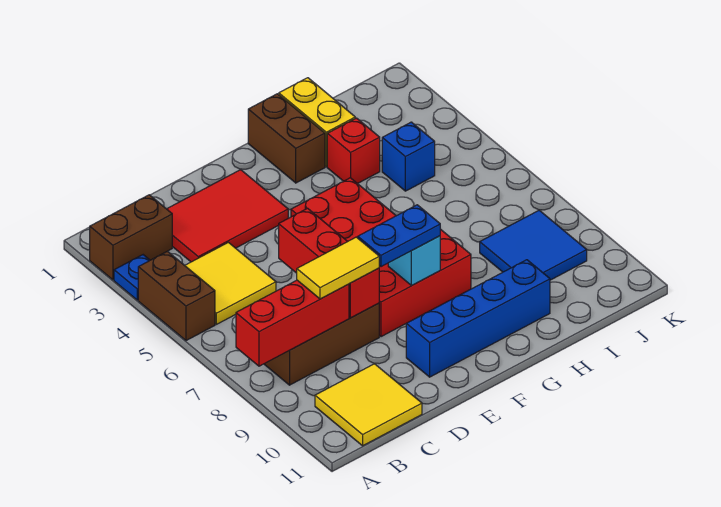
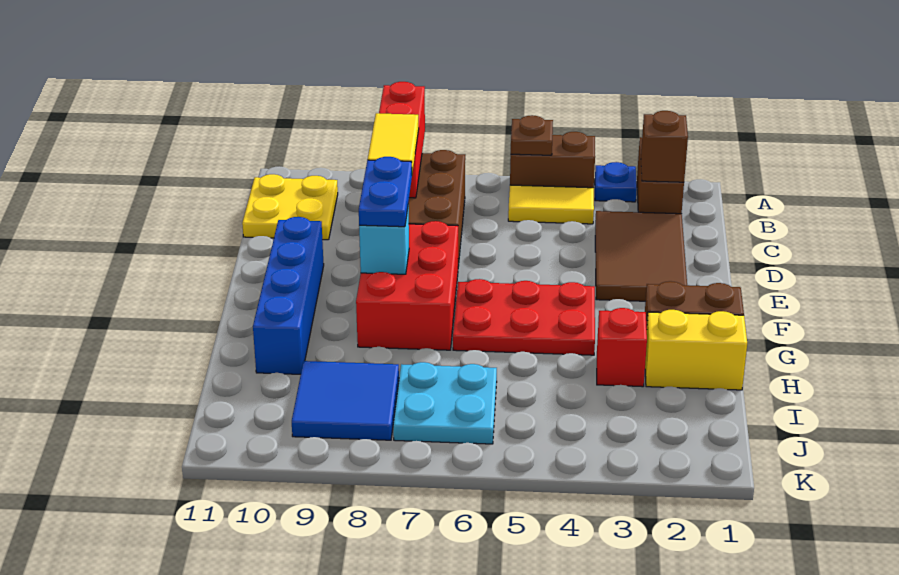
none -> brown plate A5 level 2
none -> brown brick B2 level 2
yellow tile B4:C5 level 1 -> yellow tile B4:B5 level 1
yellow tile B10:C11 level 1 -> yellow plate B10:C11 level 1
red tile C2:E3 level 1 -> brown tile C2:E3 level 1
red brick D6:D8 level 2 -> none
blue brick I4 level 1 -> none
none -> cyan plate I6:J7 level 1

